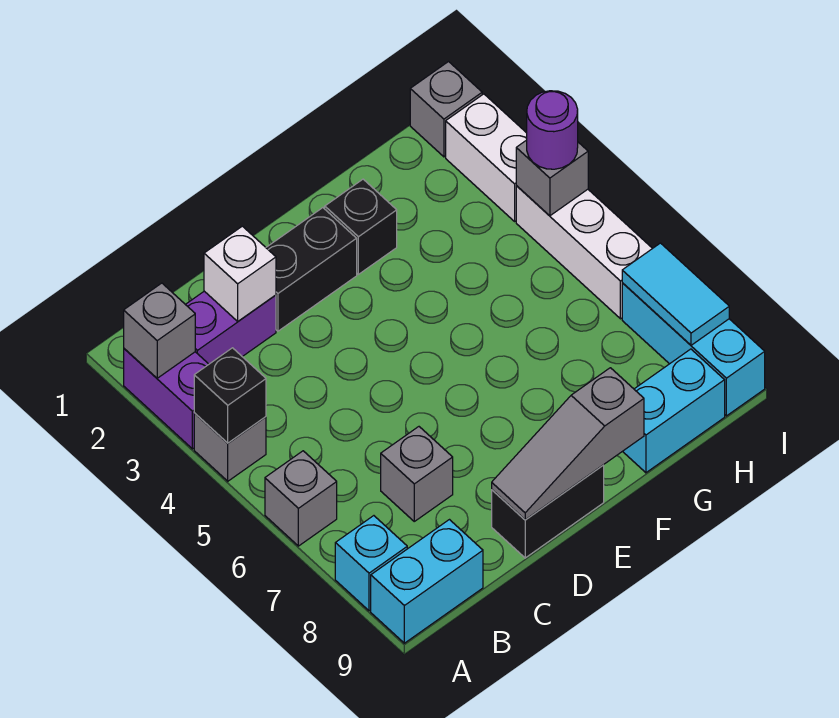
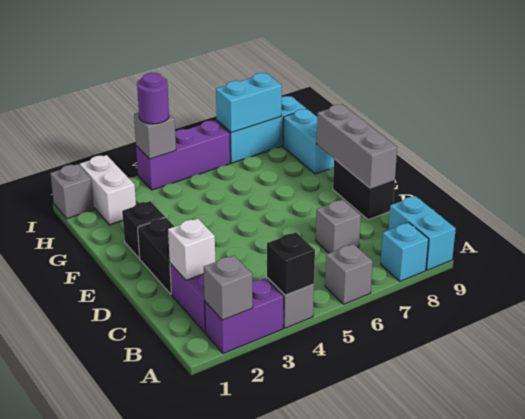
grey slope D9:F9 level 2 top F -> grey brick D9:F9 level 2
white brick I2:I3 level 1 -> white brick H2:I2 level 1
white brick I4:I6 level 1 -> purple brick I4:I6 level 1
cyan tile I7:I8 level 2 -> cyan brick I7:I8 level 2

